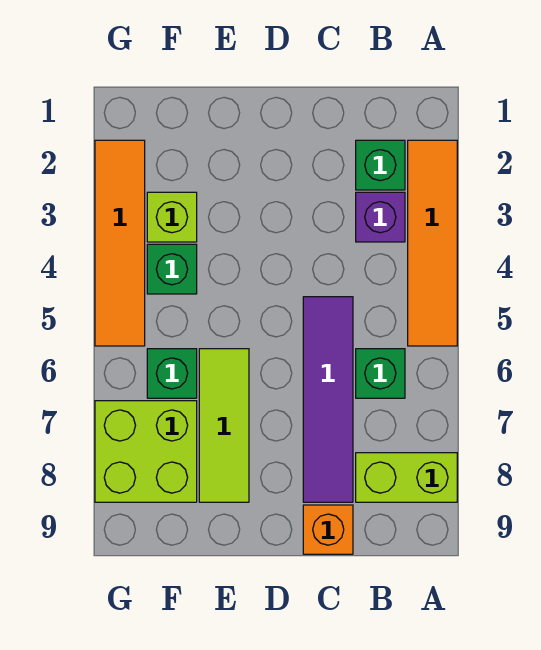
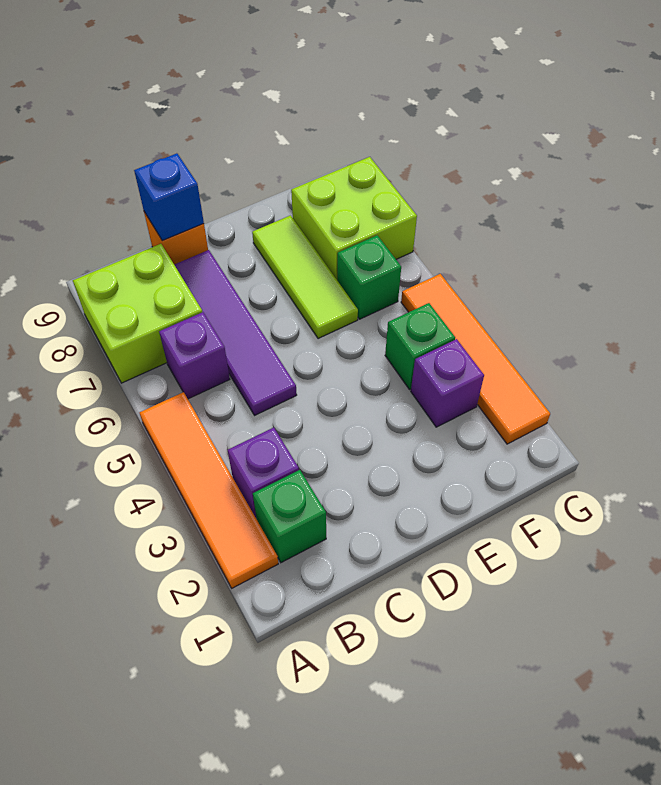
lime brick A8:B8 level 1 -> lime brick A7:B8 level 1
green brick B6 level 1 -> purple brick B6 level 1
none -> blue brick C9 level 2
lime brick F3 level 1 -> purple brick F3 level 1

